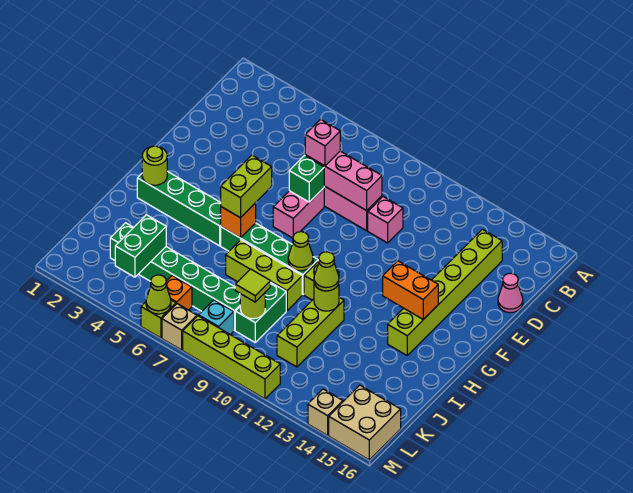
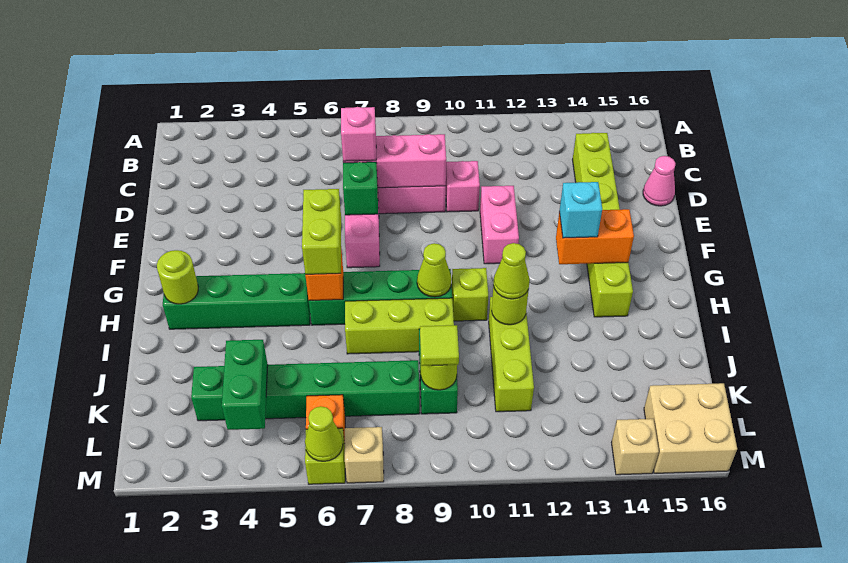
none -> pink brick E11:F11 level 1
cyan brick L8 level 1 -> cyan brick G13 level 3
lime brick M8:M11 level 1 -> none

